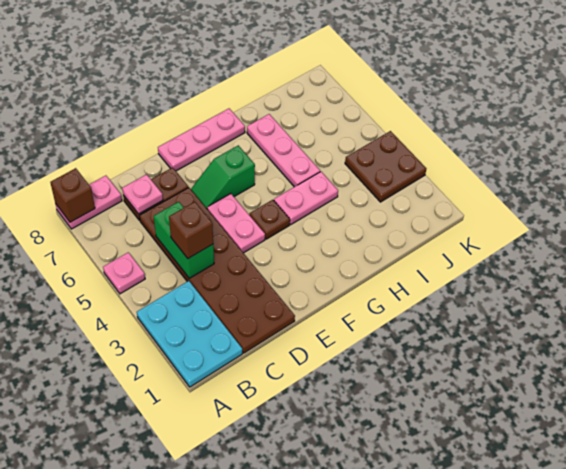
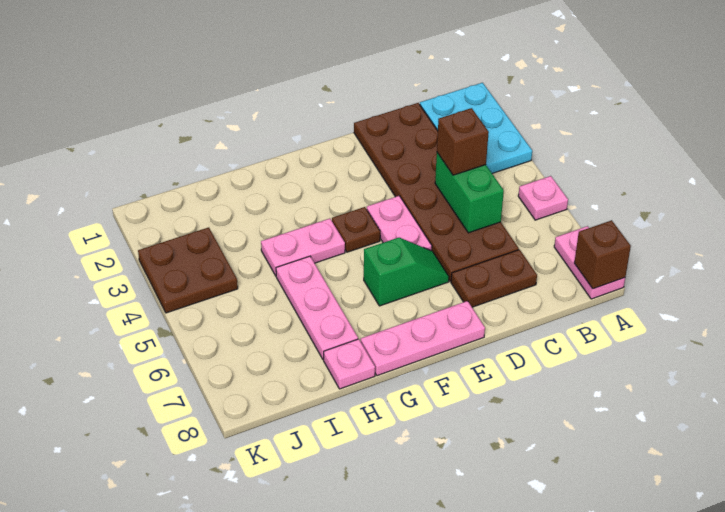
pink plate A8:B8 level 1 -> pink plate A7:A8 level 1
pink plate C7 level 2 -> pink plate H8 level 1

